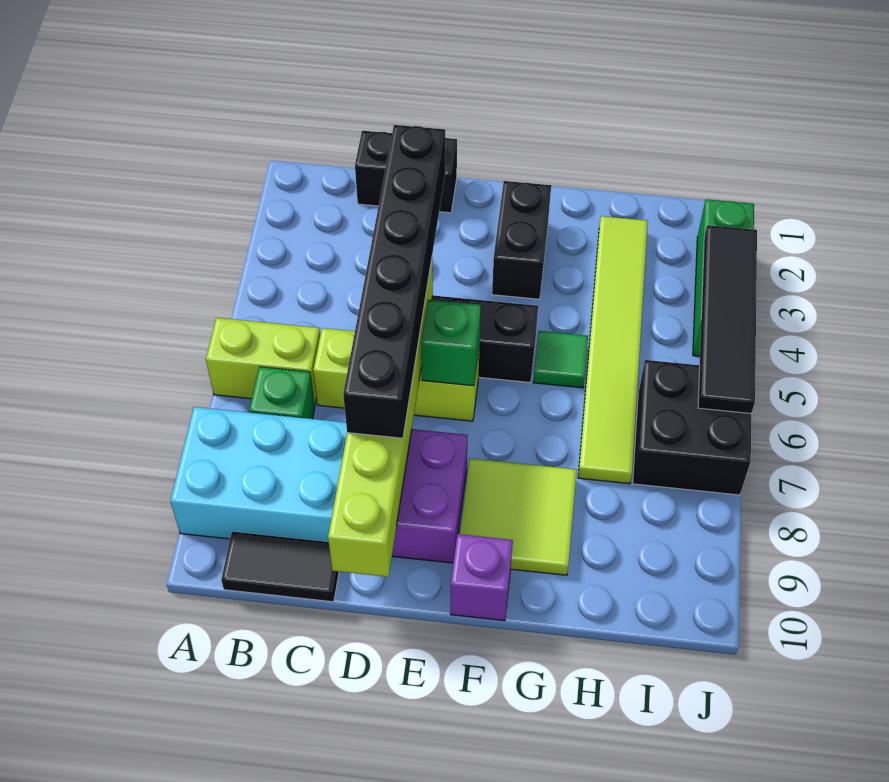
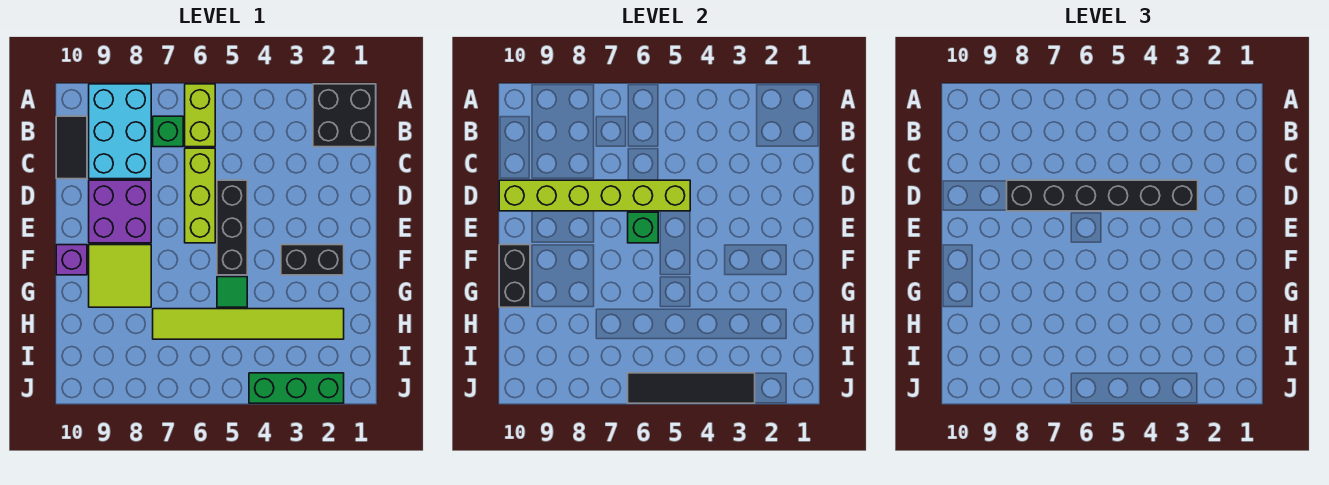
black brick C1:D1 level 1 -> black brick F10:G10 level 2
black brick I6:J7 level 1 -> black brick A1:B2 level 1

